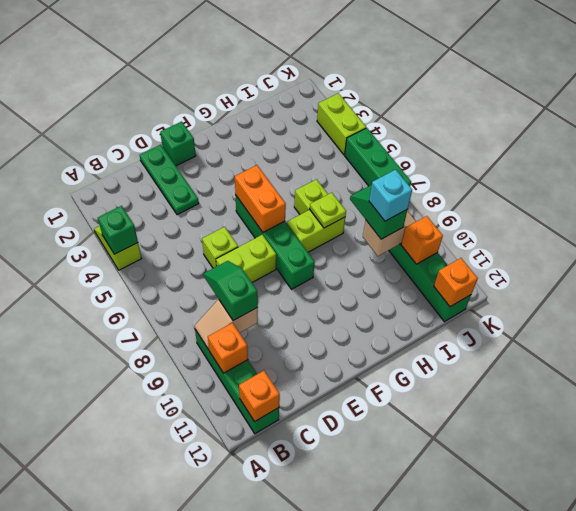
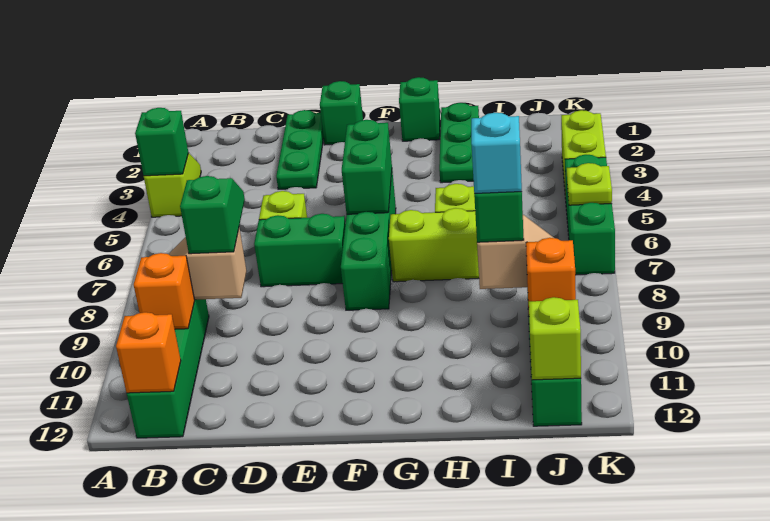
lime brick D7:E7 level 1 -> green brick D7:E7 level 1
orange brick F5:F6 level 2 -> green brick F5:F6 level 2
none -> green brick G1 level 1
none -> green plate H1:H3 level 1
lime plate H7 level 2 -> lime plate K6 level 2
orange brick J12 level 2 -> lime brick J12 level 2

